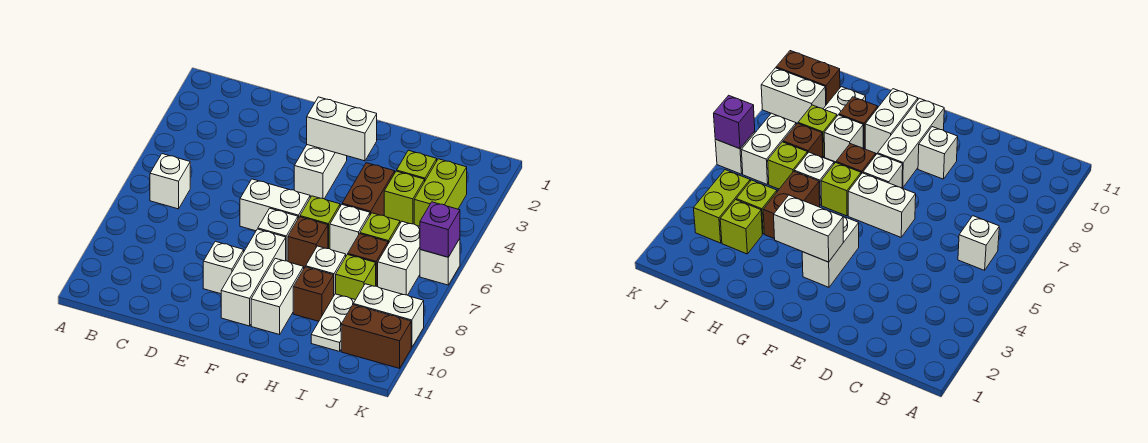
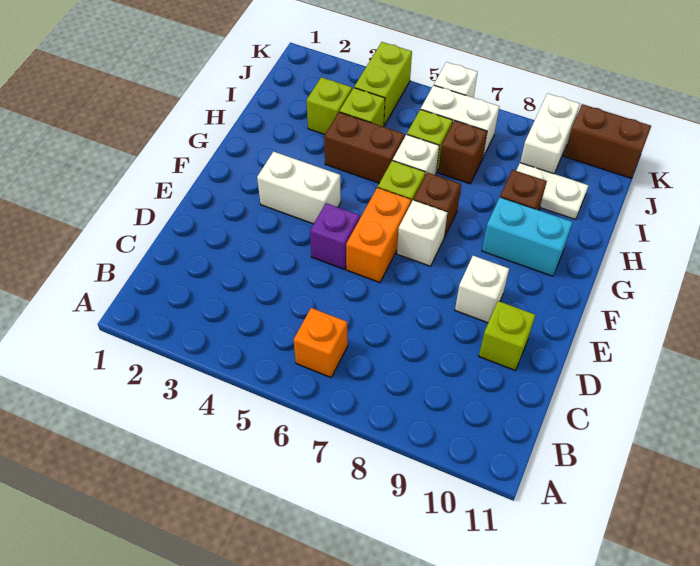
white brick B6 level 1 -> orange brick B6 level 1
white brick E6:F6 level 1 -> orange brick E6:F6 level 1
white brick F3:G3 level 2 -> none
white brick F8:F10 level 1 -> none
white brick G9:G10 level 1 -> cyan brick G9:G10 level 1
white brick H8 level 1 -> none
lime brick I8 level 1 -> lime brick D10 level 1
lime brick J3:J4 level 1 -> lime brick J4:K4 level 1
brown brick J10:K10 level 1 -> brown brick K10:K11 level 1
purple brick K6 level 2 -> purple brick E5 level 1

